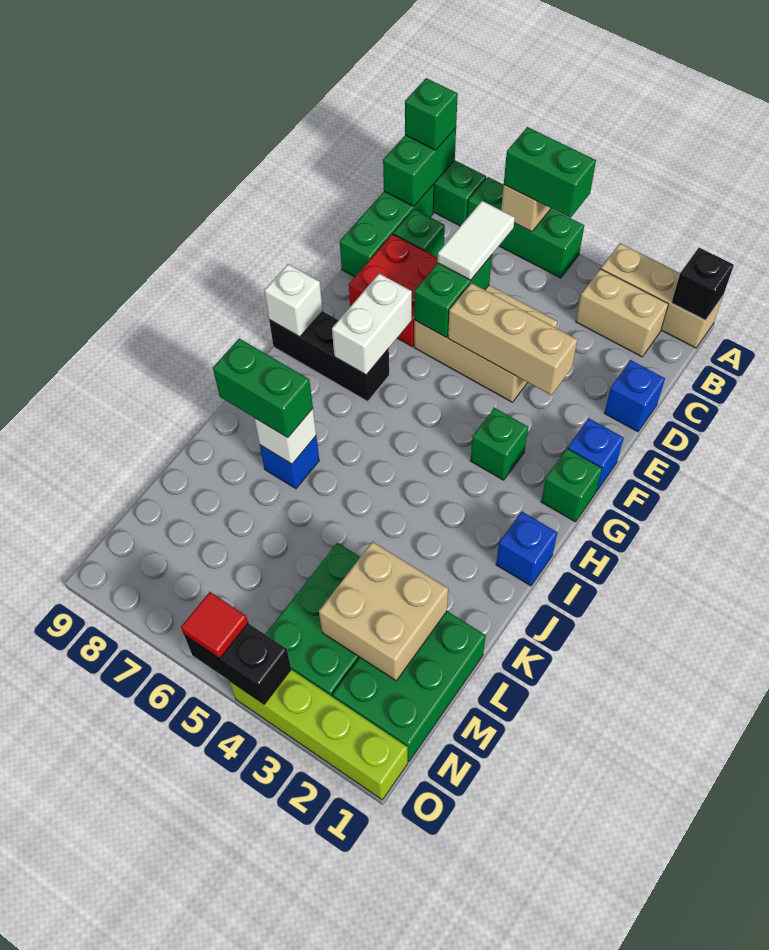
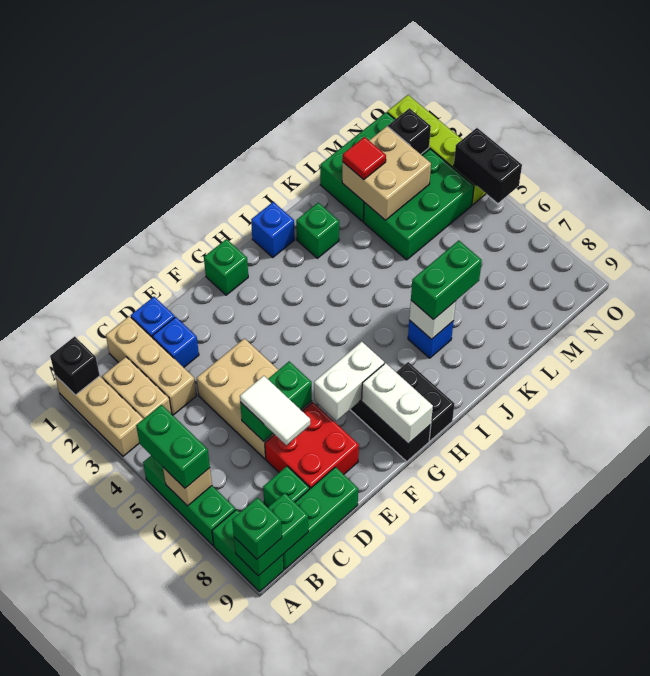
white tile C6:D6 level 3 -> white tile D6:D7 level 3
tan brick E3:E5 level 2 -> tan brick C1:C3 level 1
blue brick F1 level 1 -> blue brick D2 level 1
green brick G3 level 1 -> green brick J2 level 1
white brick G9 level 2 -> white brick G8:G9 level 2
none -> black brick H8:H9 level 1
green brick J7:J8 level 3 -> green brick J7:K7 level 3
none -> black brick N2 level 2
red tile O5 level 3 -> red tile L2 level 3

